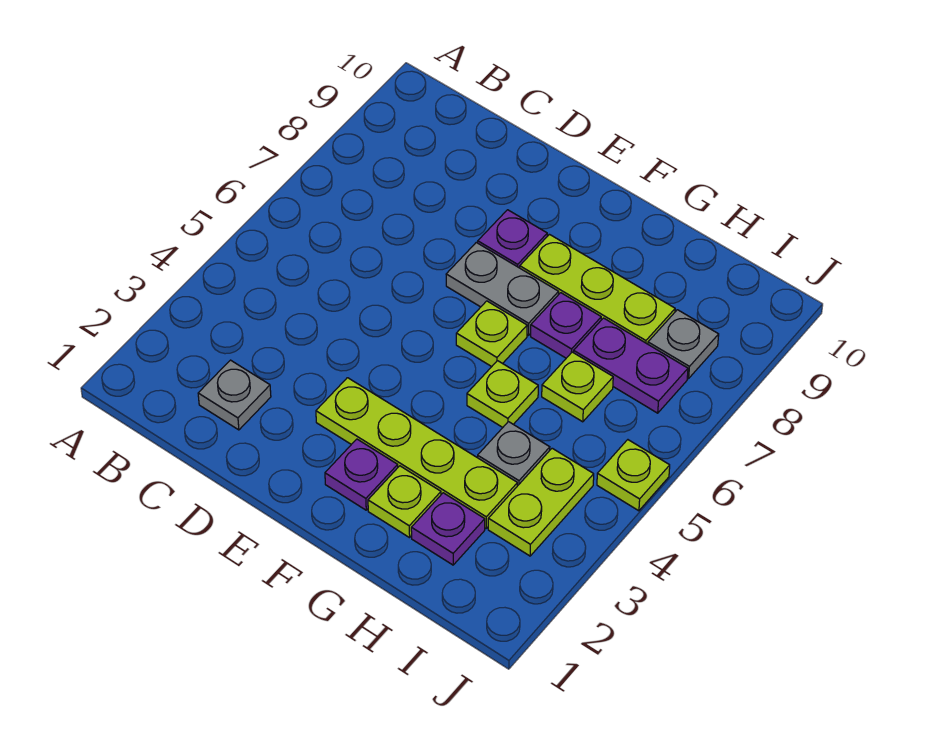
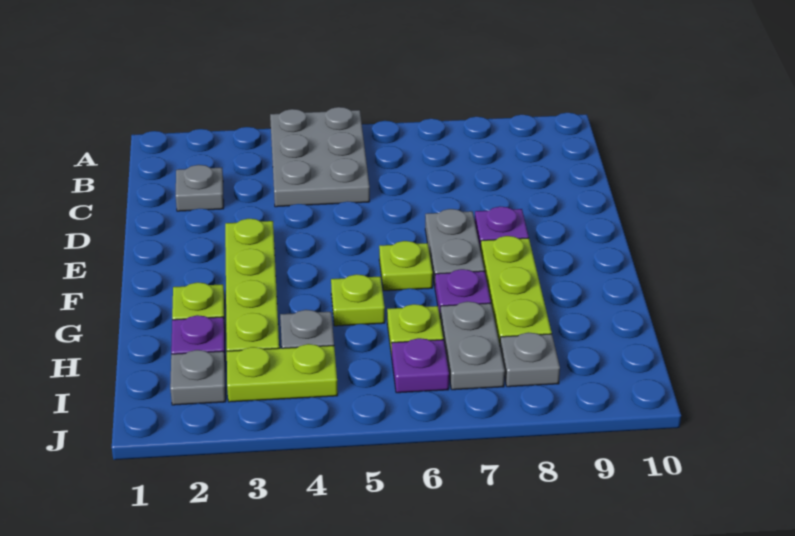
none -> grey plate A4:C5 level 1
purple plate F2 level 1 -> purple plate I6 level 1
purple plate H7:I7 level 1 -> grey plate H7:I7 level 1
none -> grey plate I2 level 1
lime plate J5 level 1 -> none

